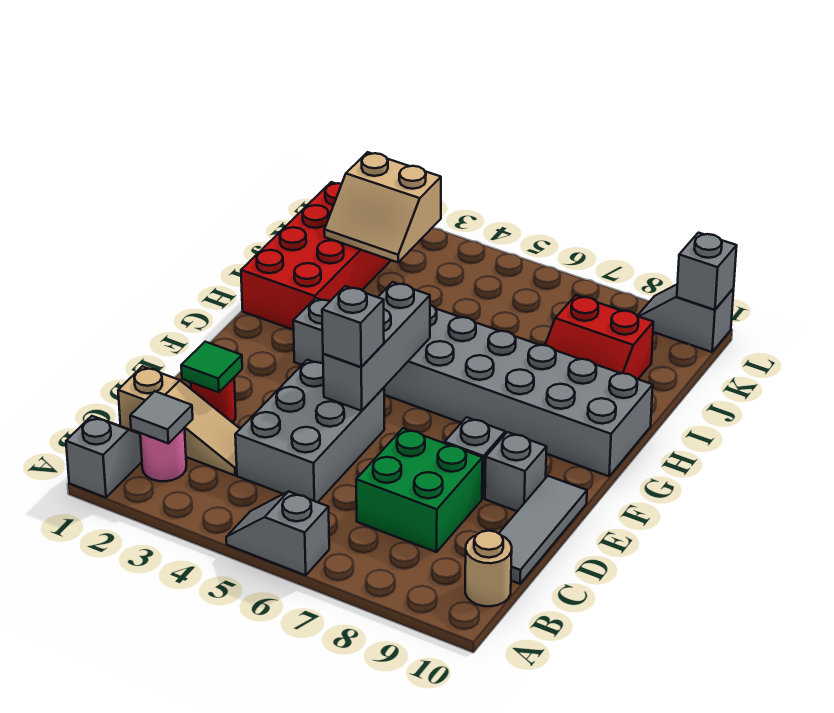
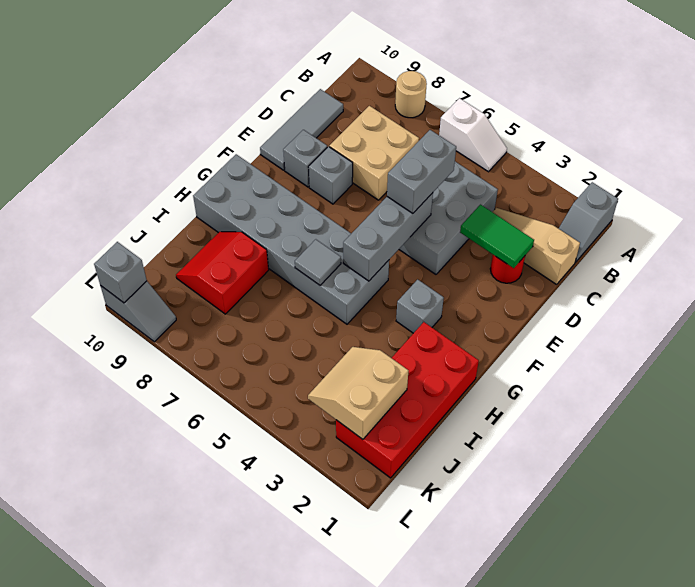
grey slope A5:A6 level 1 top 6 -> white slope A5:A6 level 1 top 6
pink round brick B2 level 1 -> none
grey tile B2 level 2 -> grey tile H6 level 2
tan round brick B10 level 1 -> tan round brick A8 level 1
green brick C7:D8 level 1 -> tan brick C7:D8 level 1
green tile D2 level 2 -> green tile D2:D3 level 2
grey brick E5 level 3 -> grey brick D5:E5 level 3
red slope I8:J9 level 1 top J -> red slope I8:J9 level 1 top 8
tan slope J2:K3 level 2 top K -> tan slope J2:K3 level 2 top 2

